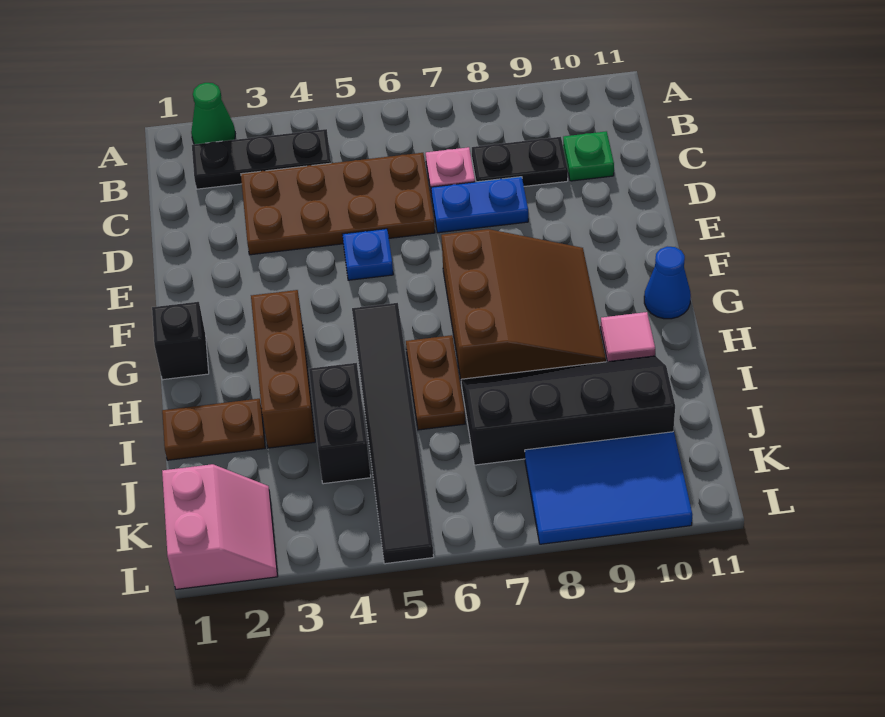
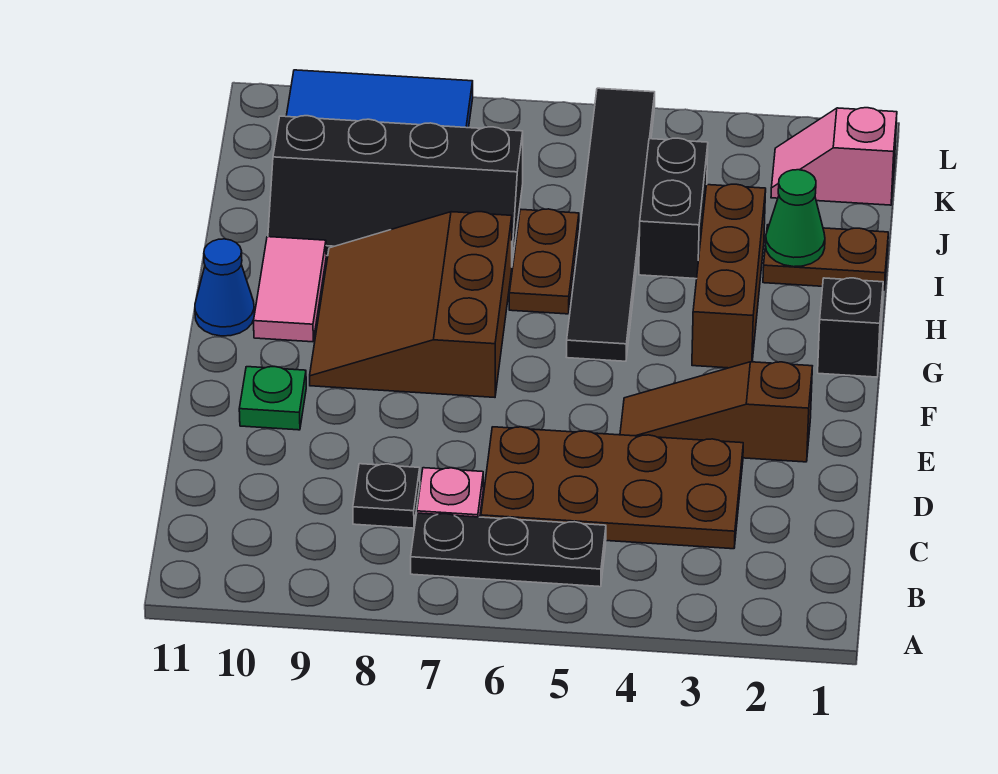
green cone A2 level 1 -> green cone I2 level 2
black plate B2:B4 level 1 -> black plate B5:B7 level 1
black plate C8:C9 level 1 -> black plate C8 level 1
green plate C10 level 1 -> green plate E10 level 1
blue plate D7:D8 level 1 -> none
none -> brown slope E2:E4 level 1 top 2
blue plate E5 level 1 -> none
pink tile H10 level 1 -> pink tile G10:H10 level 1
pink slope K1:L2 level 1 top 1 -> pink slope K1:K2 level 1 top 1

